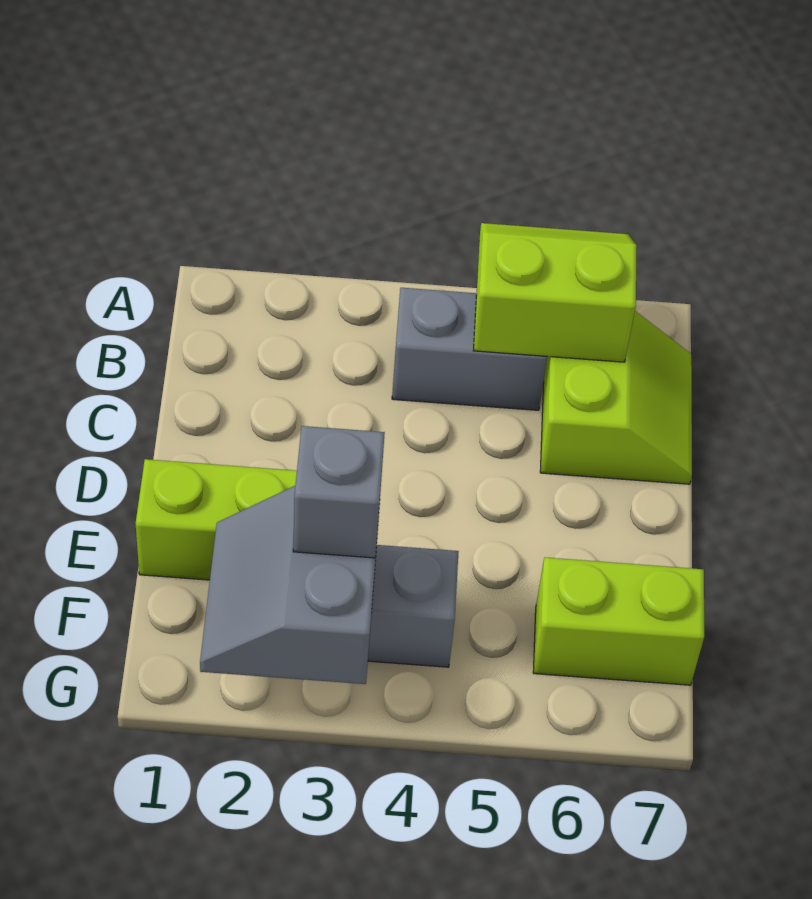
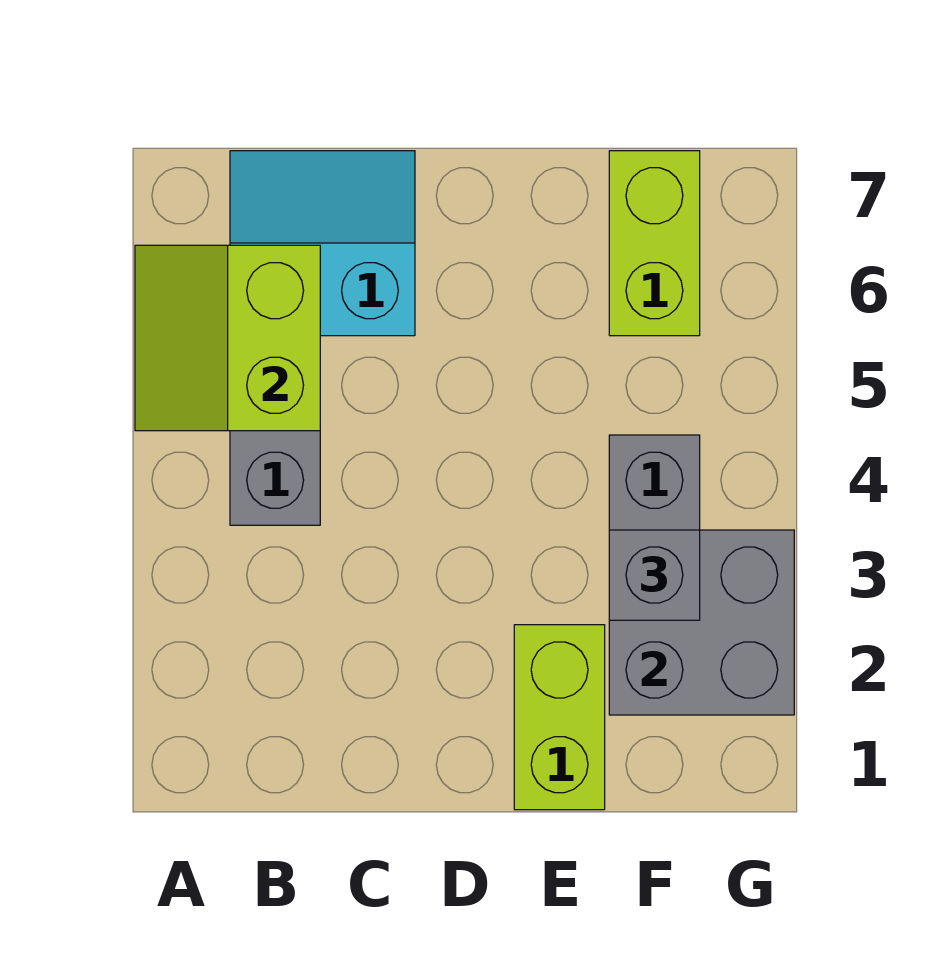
lime slope B6:C7 level 1 top 6 -> cyan slope B6:C7 level 1 top 6
grey slope F2:G3 level 2 top 3 -> grey brick F2:G3 level 2

